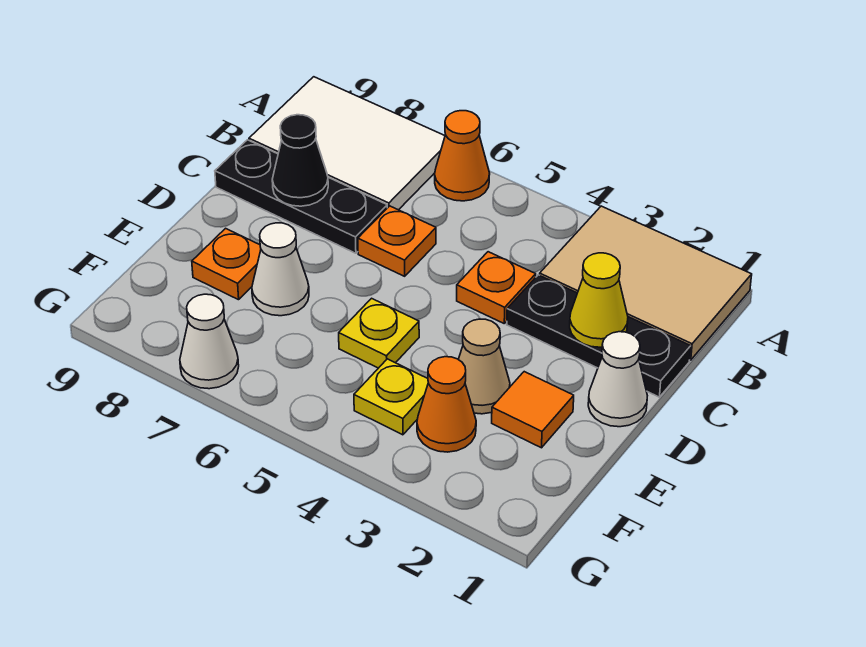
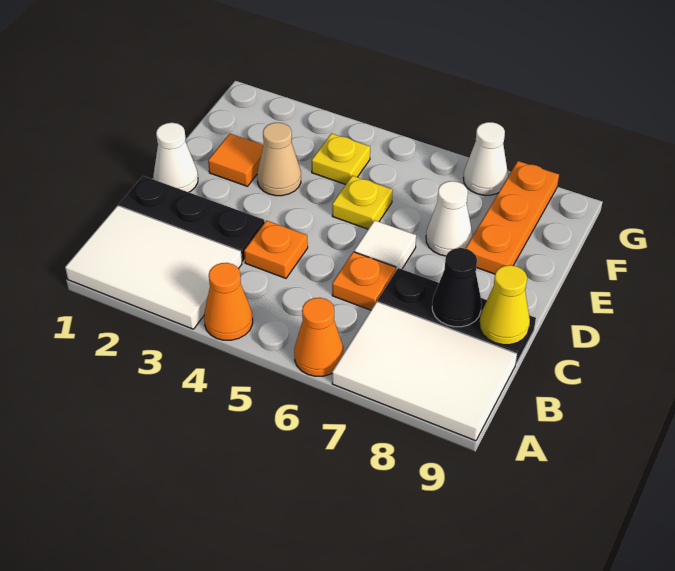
tan tile A1:B3 level 1 -> white tile A1:B3 level 1
yellow cone C2 level 2 -> yellow cone C9 level 2
none -> white tile D6 level 1
orange plate E8 level 1 -> orange plate E8:G8 level 1
orange cone F3 level 1 -> orange cone A4 level 1

